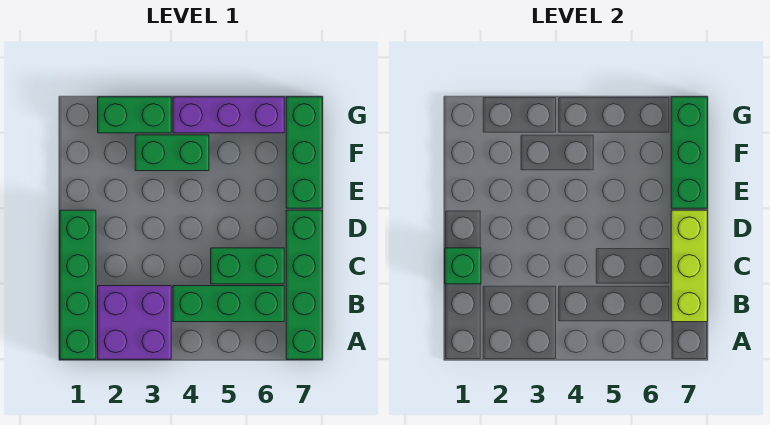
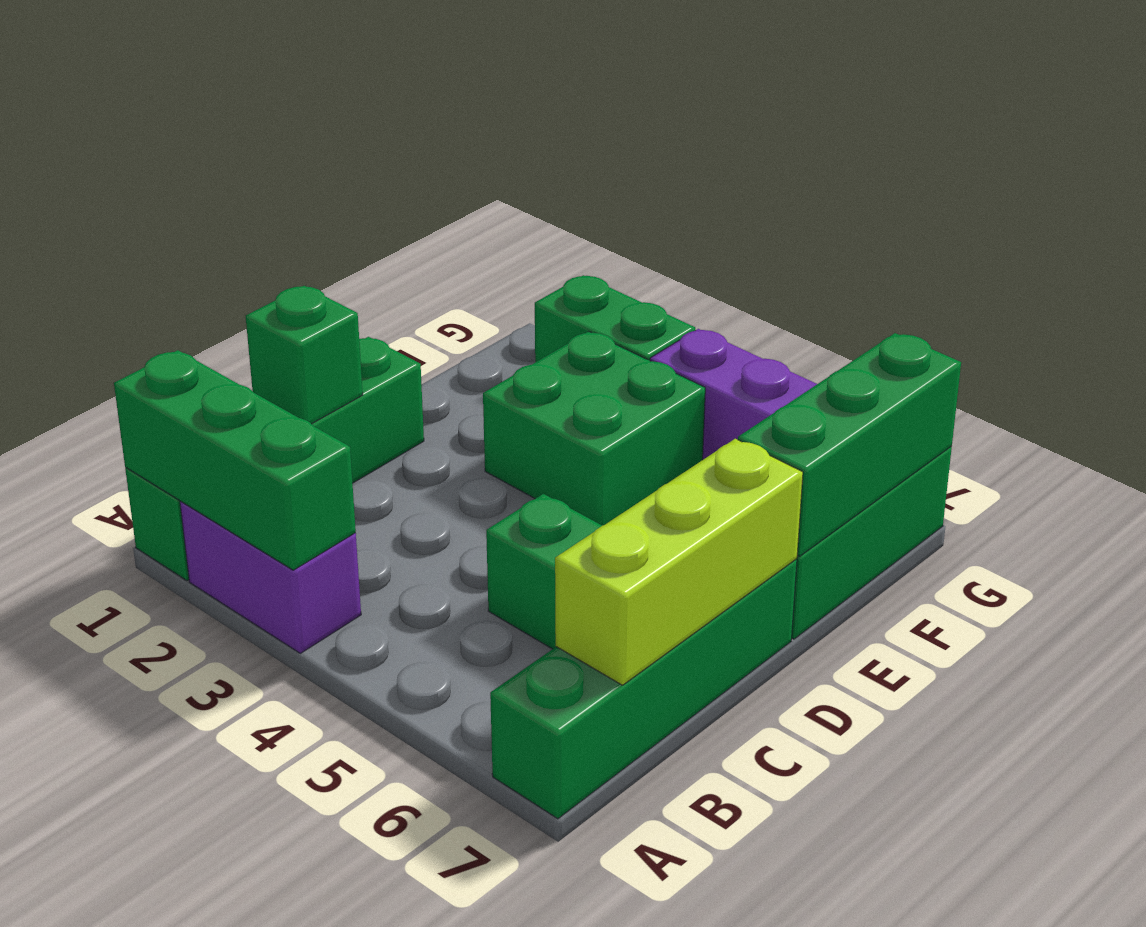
purple brick A2:B3 level 1 -> purple brick A2:A3 level 1
green brick B4:B6 level 1 -> green brick A1:A3 level 2
green brick F3:F4 level 1 -> green brick E3:F4 level 1

